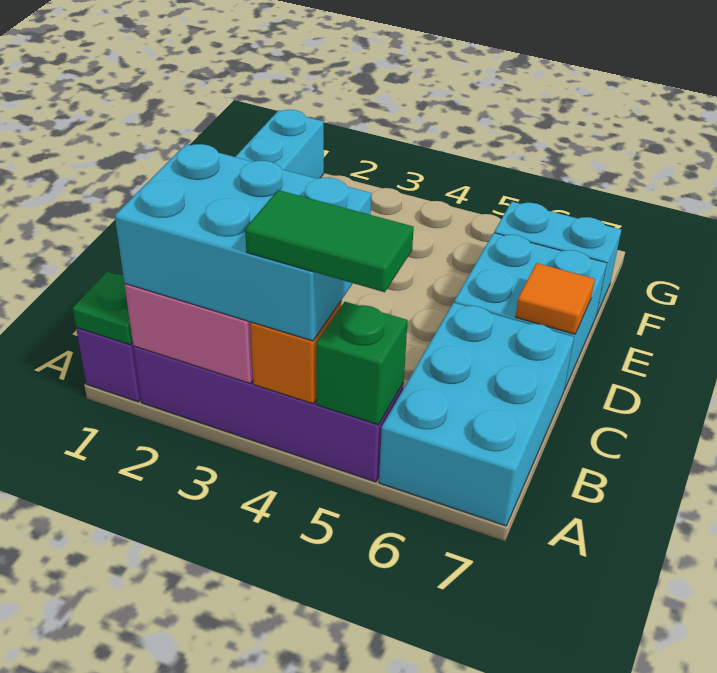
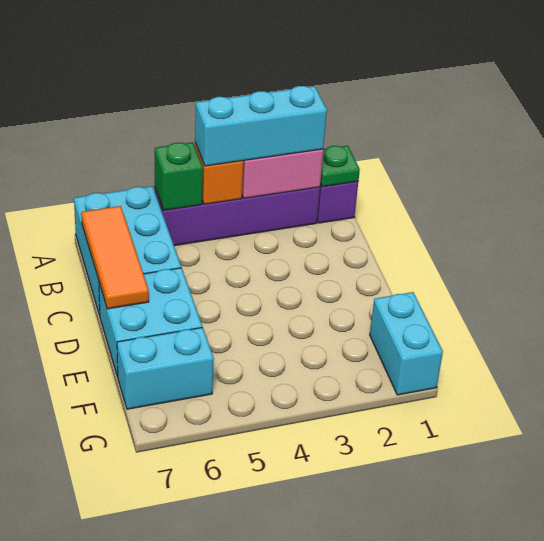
cyan brick A2:B4 level 3 -> cyan brick A2:A4 level 3
green tile A4:A5 level 4 -> none
orange tile D7 level 2 -> orange tile B7:D7 level 2

